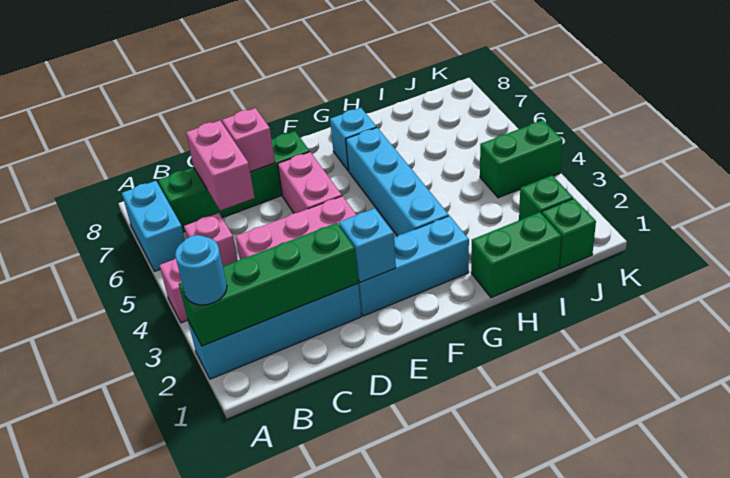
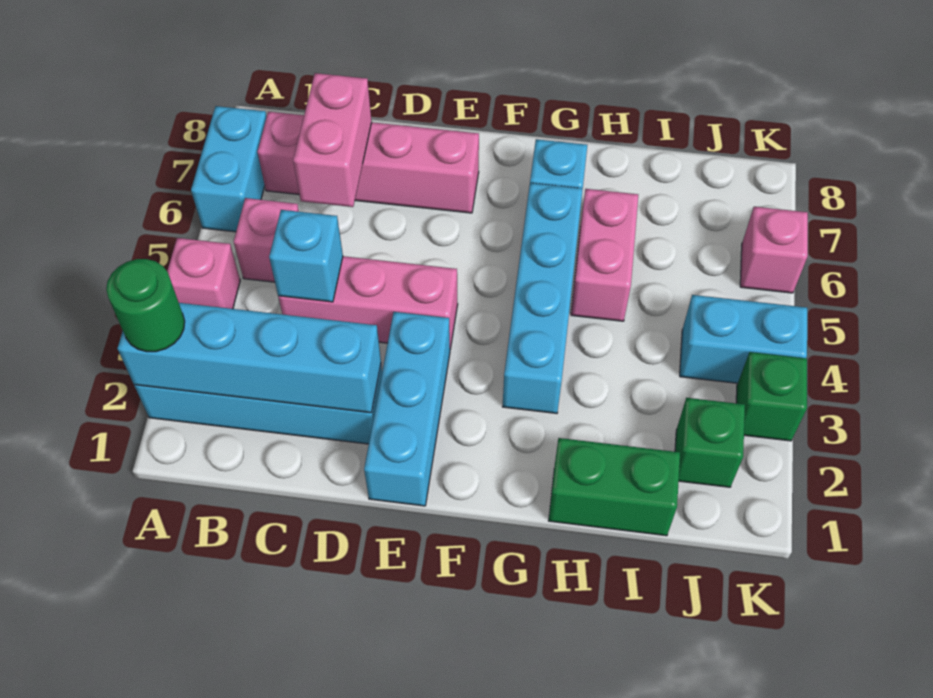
green brick A2:D2 level 2 -> cyan brick A2:D2 level 2
cyan round brick A2 level 3 -> green round brick A2 level 3
green brick B7:E7 level 1 -> pink brick B7:E7 level 1
pink brick D7 level 2 -> pink brick K6 level 1
cyan brick E2:G2 level 1 -> cyan brick E1:E3 level 1
cyan brick E2 level 2 -> cyan brick C4 level 2
pink brick E5:E6 level 1 -> pink brick H5:H6 level 1
green brick J1 level 1 -> green brick K3 level 1
green brick J4:K4 level 1 -> cyan brick J4:K4 level 1

